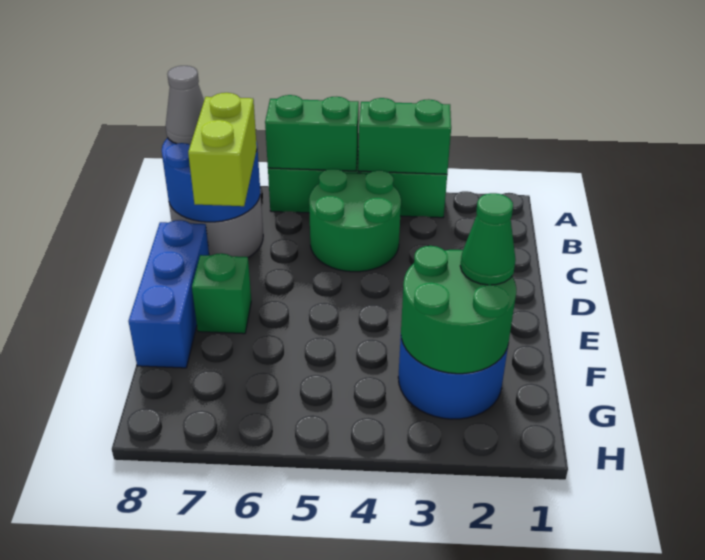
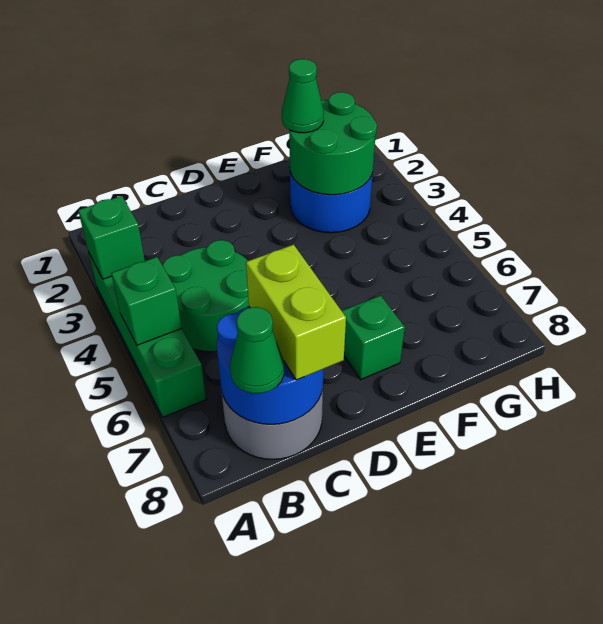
green brick A3:A4 level 2 -> green brick A3 level 2
green brick A5:A6 level 2 -> green brick A5 level 2
grey cone B8 level 3 -> green cone B8 level 3
lime brick C7:D7 level 3 -> lime brick C7:C8 level 3
blue brick D8:F8 level 1 -> none

